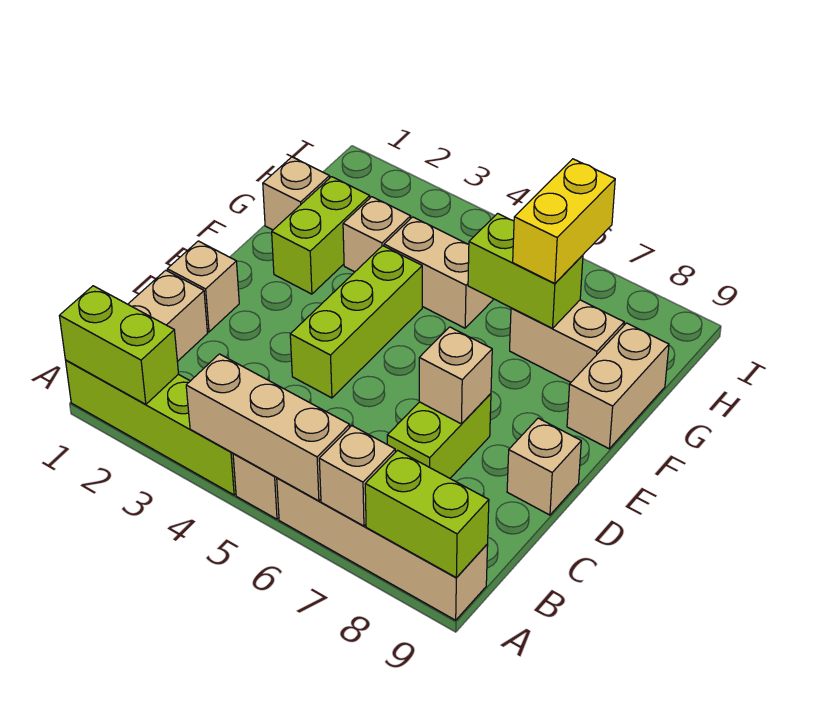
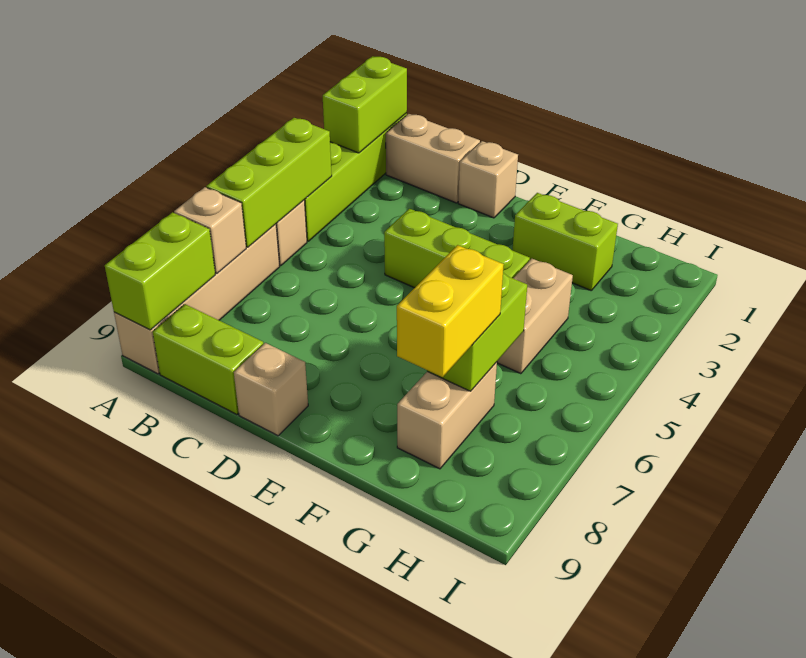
tan brick A4:A6 level 2 -> lime brick A4:A6 level 2
lime brick C7:D7 level 1 -> lime brick B9:C9 level 1
tan brick D7 level 2 -> none
tan brick F9:G9 level 1 -> none
tan brick G1 level 1 -> none
tan brick G3 level 1 -> none
yellow brick G7:H7 level 3 -> yellow brick G7:G8 level 3

